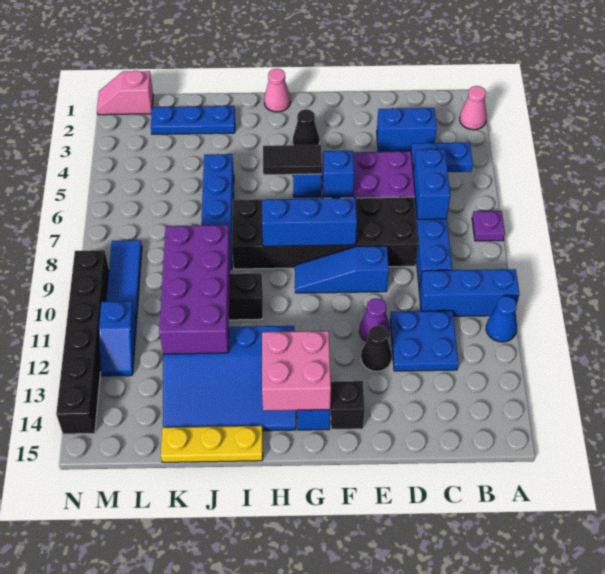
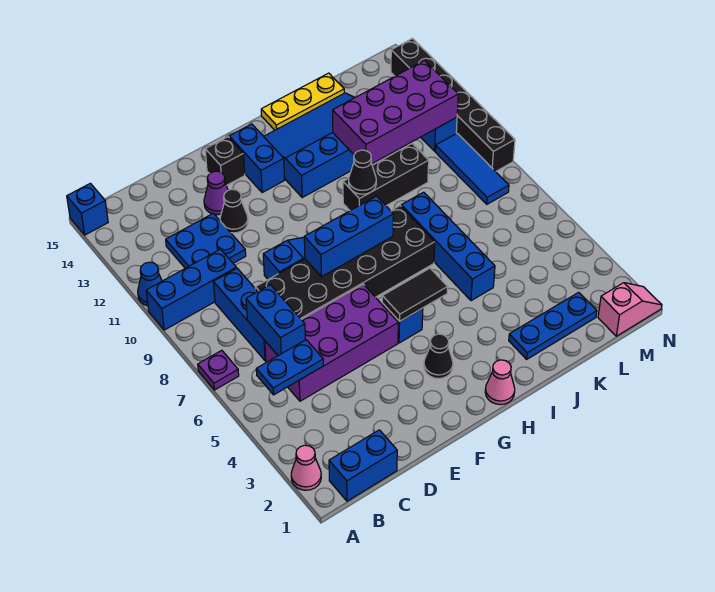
blue brick C3:D3 level 1 -> blue brick B1:C1 level 1
purple cone E11 level 1 -> purple cone E13 level 1
blue brick F6 level 2 -> blue brick A15 level 1
pink brick G13:H14 level 2 -> none
none -> black cone I10 level 2
purple brick J9:K12 level 2 -> purple brick J11:M12 level 2

